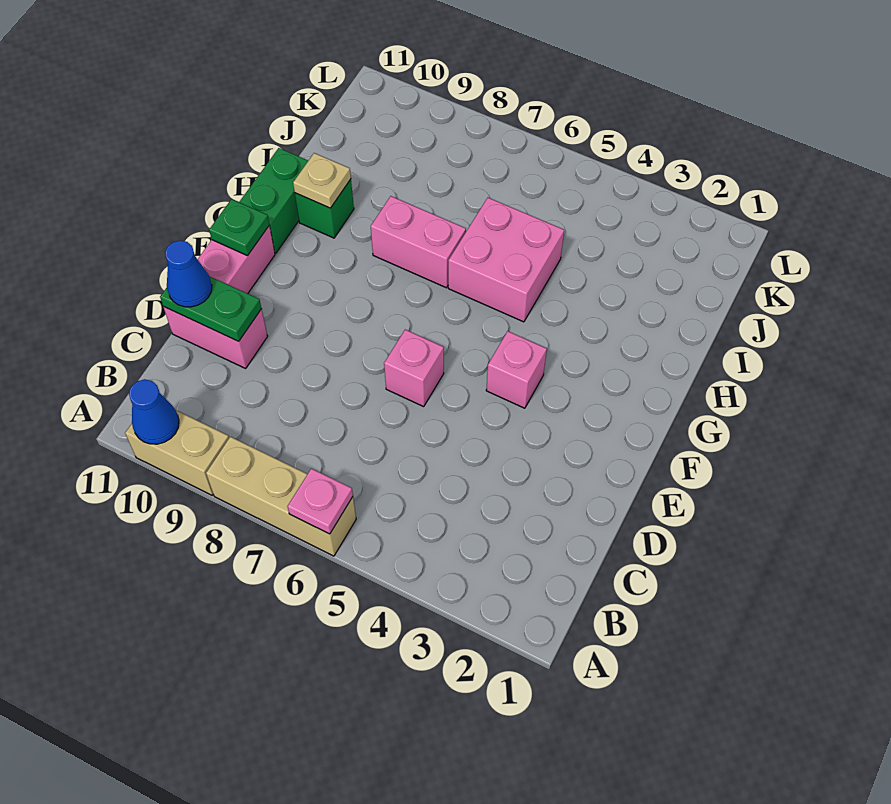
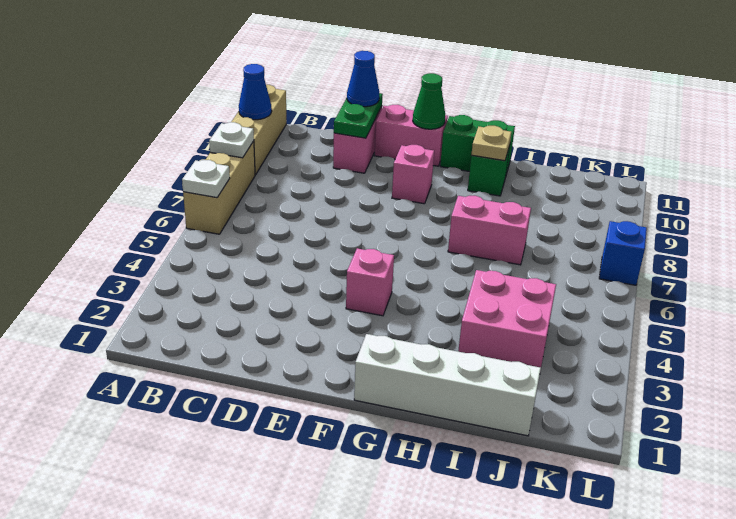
pink plate A6 level 2 -> white plate A6 level 2
none -> white plate A8 level 2
tan brick A9:A10 level 1 -> tan brick A9:A11 level 1
pink brick E6 level 1 -> pink brick F9 level 1
green plate F11 level 2 -> green cone F11 level 2
none -> white brick G1:J1 level 1
pink brick H5:I6 level 1 -> pink brick I3:J4 level 1
pink brick H7:H8 level 1 -> pink brick H7:I7 level 1
none -> blue brick L7 level 1

